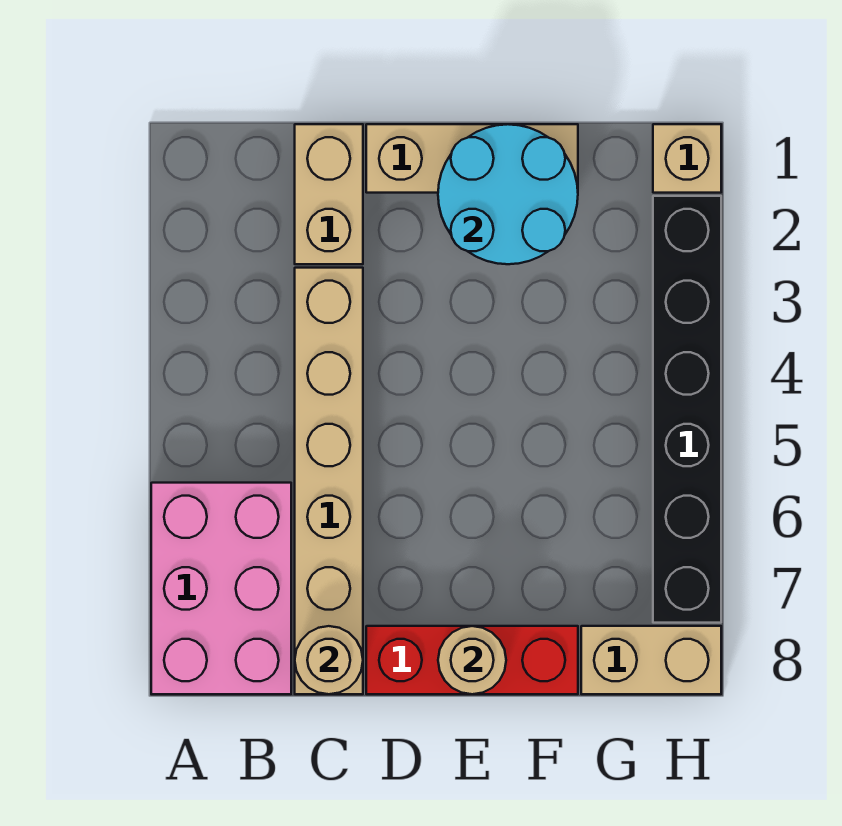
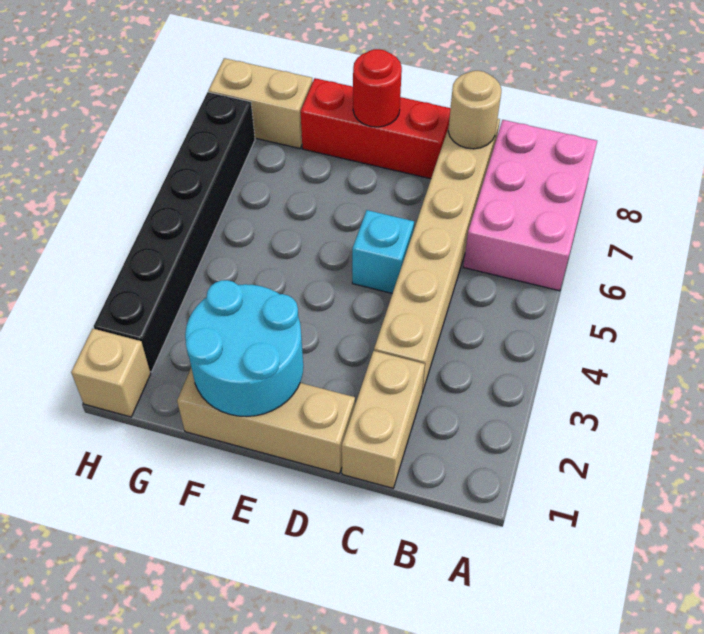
none -> cyan brick D5 level 1
tan round brick E8 level 2 -> red round brick E8 level 2

